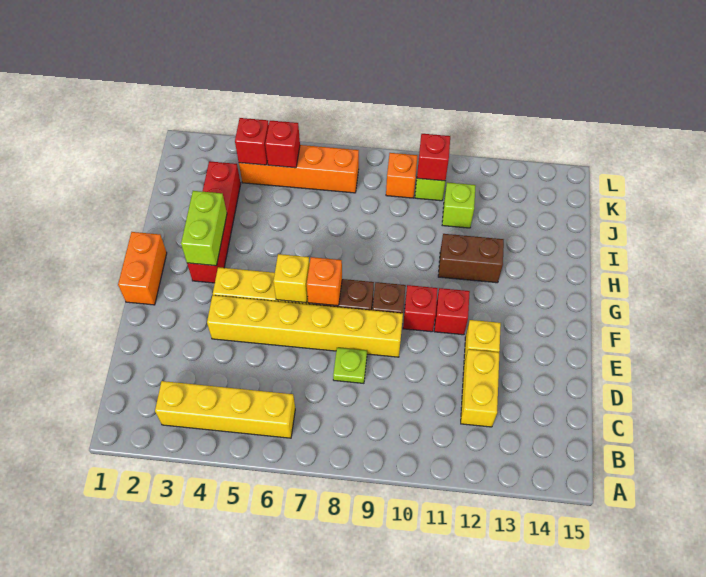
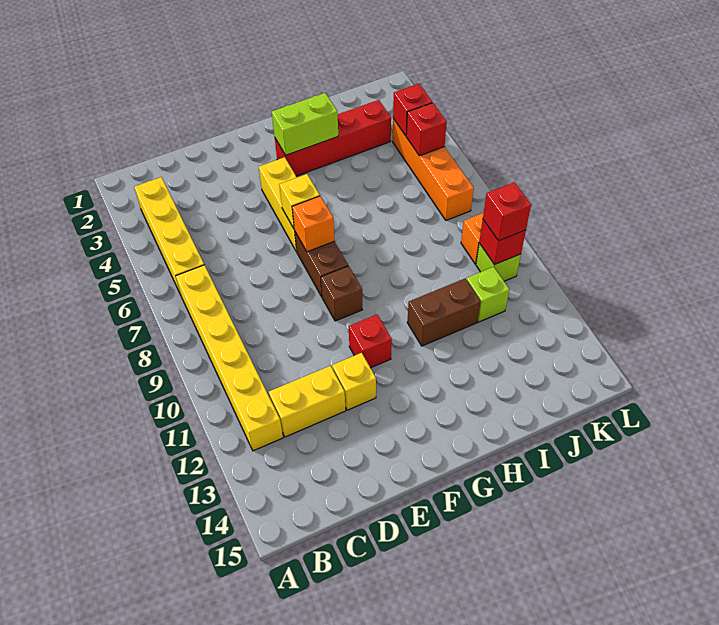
lime plate D8 level 1 -> none
yellow brick E4:E9 level 1 -> yellow brick B7:B12 level 1
orange brick F1:G1 level 1 -> none
red brick F10 level 1 -> red brick K10 level 3
brown brick H11:H12 level 1 -> brown brick H11:I11 level 1

